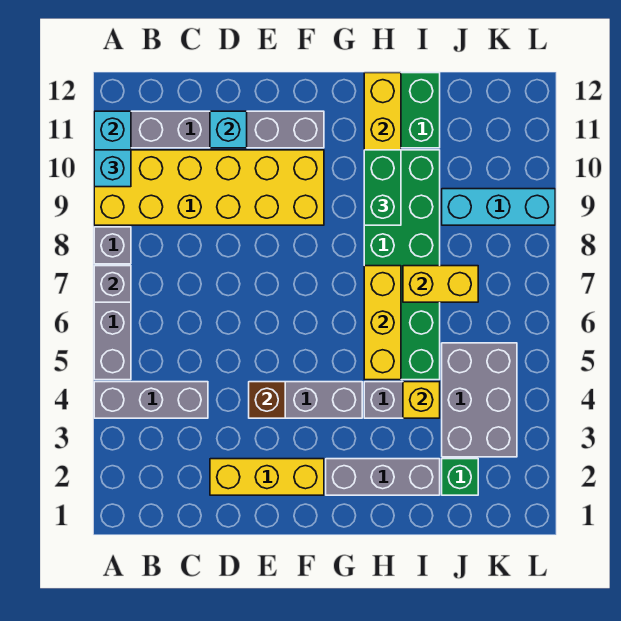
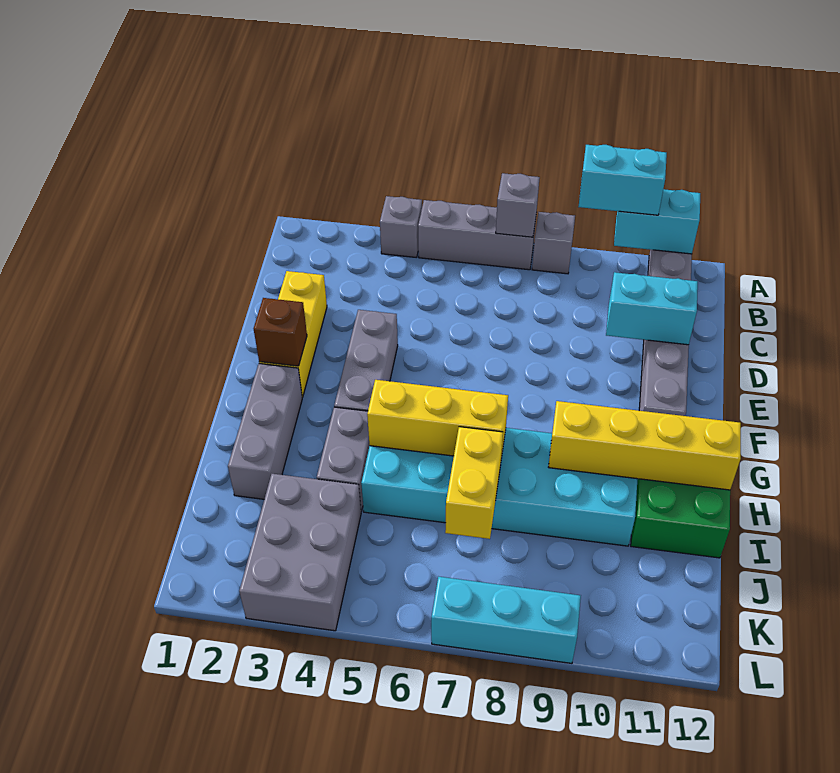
grey brick A4:C4 level 1 -> grey brick A4 level 1
yellow brick A9:F10 level 1 -> none
cyan brick A10 level 3 -> cyan brick A9:A10 level 3
cyan brick D11 level 2 -> cyan brick D10:D11 level 2
brown brick E4 level 2 -> brown brick F2 level 2
green brick H5:I10 level 1 -> cyan brick H5:I10 level 1
green brick H9:H10 level 3 -> none
yellow brick I4 level 2 -> none
green brick J2 level 1 -> none
grey brick J3:K5 level 1 -> grey brick J3:L4 level 1
cyan brick J9:L9 level 1 -> cyan brick L7:L9 level 1

